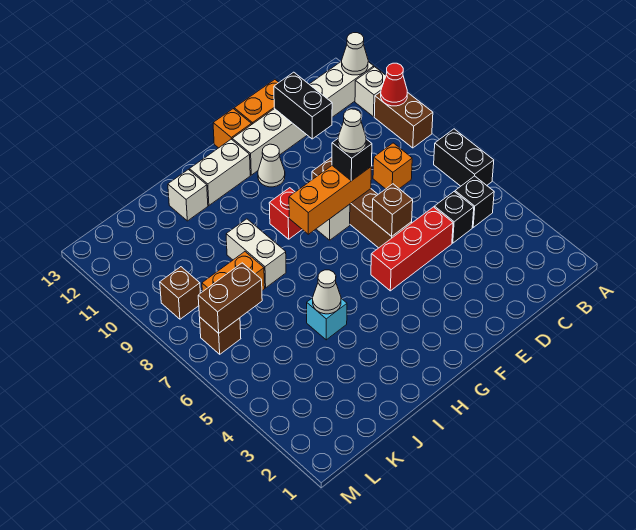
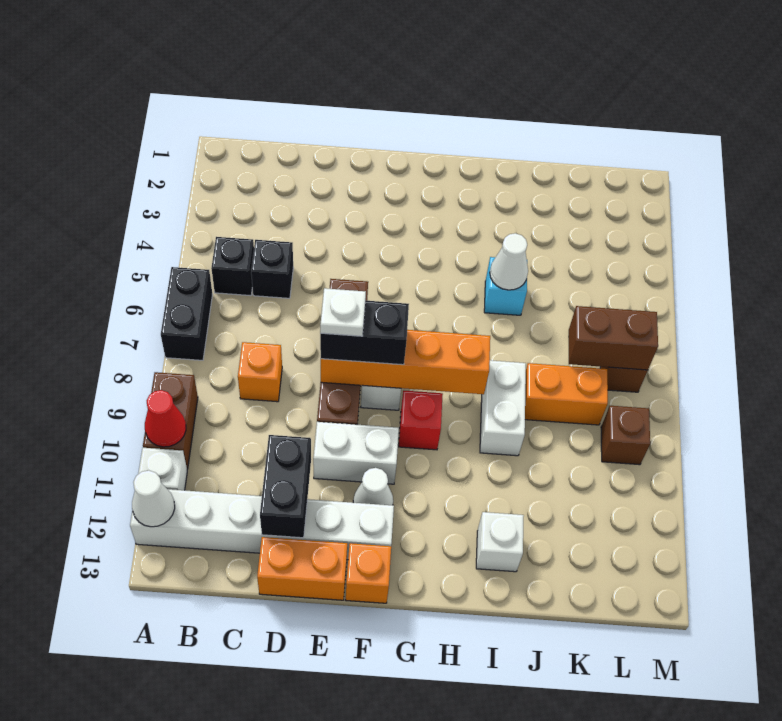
red brick D5:F5 level 1 -> none
brown brick E6 level 2 -> none
orange brick E8:G8 level 2 -> orange brick E8:H8 level 2
black brick E8 level 3 -> black brick E8:F8 level 3
white cone E8 level 4 -> white plate E8 level 4
white brick G12:H12 level 1 -> white brick E10:F10 level 1

